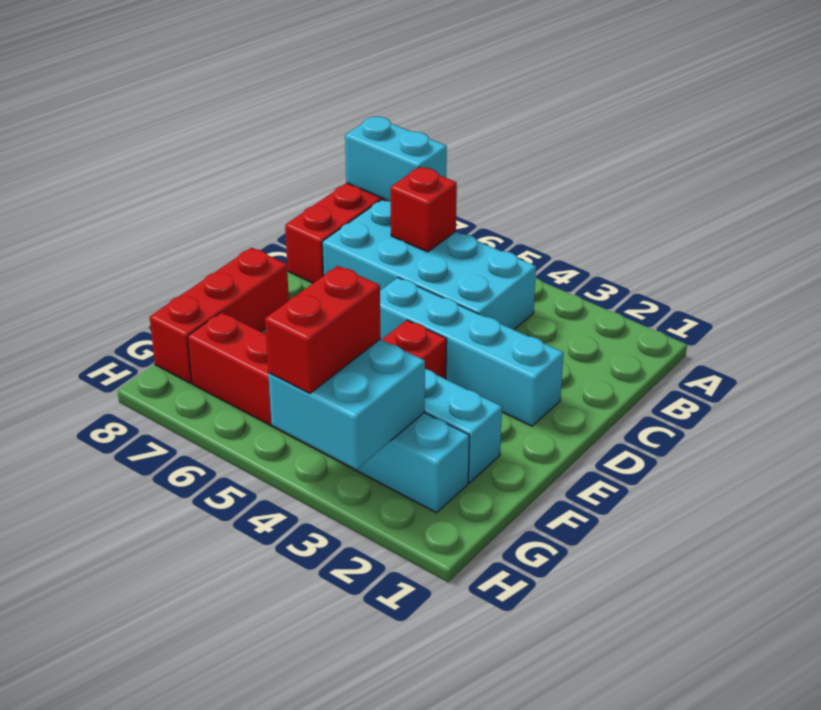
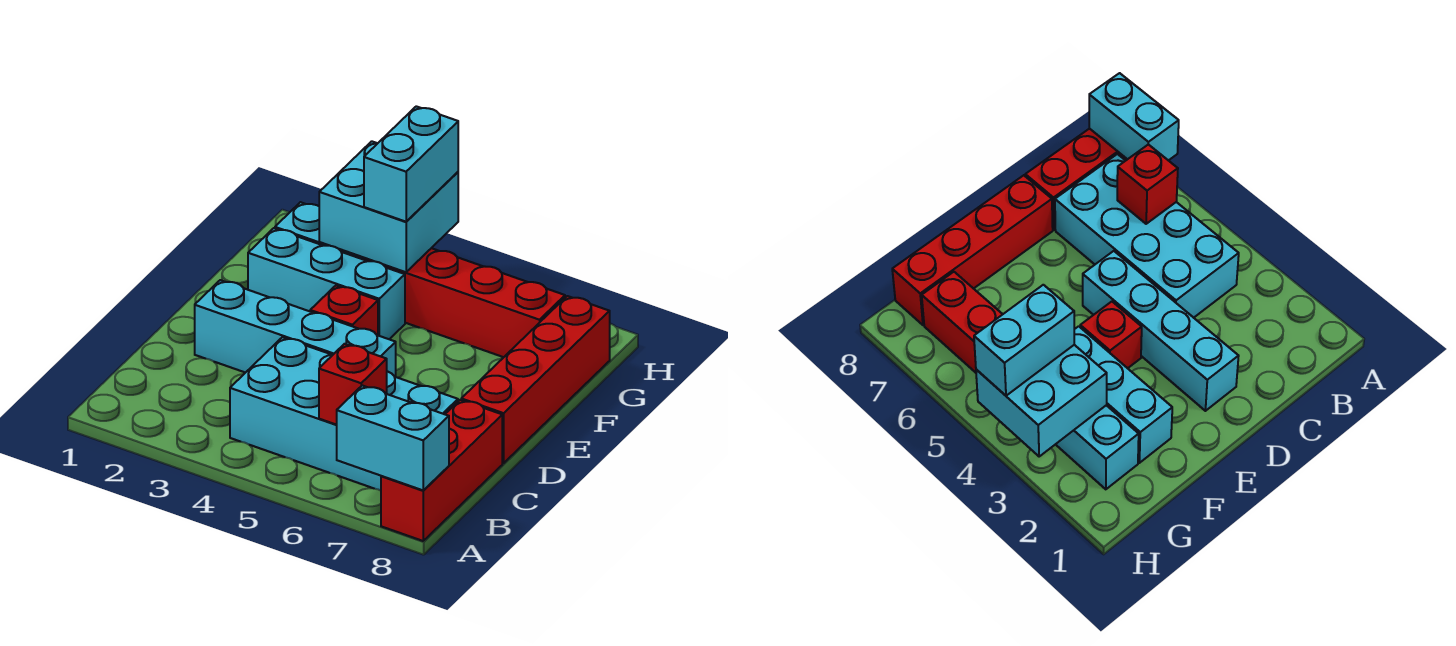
red brick E8:G8 level 1 -> red brick D8:G8 level 1
red brick G4:H4 level 3 -> cyan brick G4:H4 level 3

